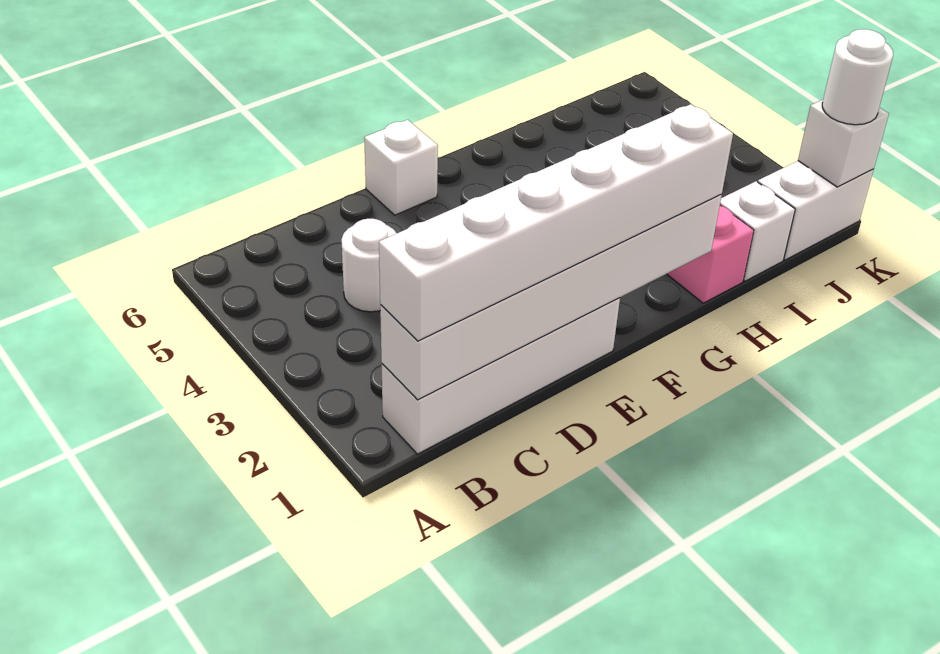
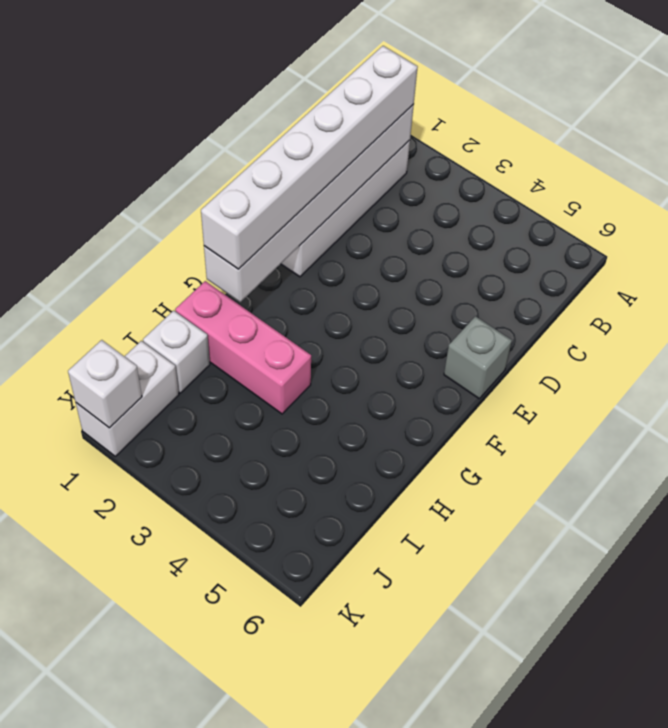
white round brick C4 level 1 -> none
white brick E6 level 1 -> grey brick E6 level 1
white round brick K1 level 3 -> none

